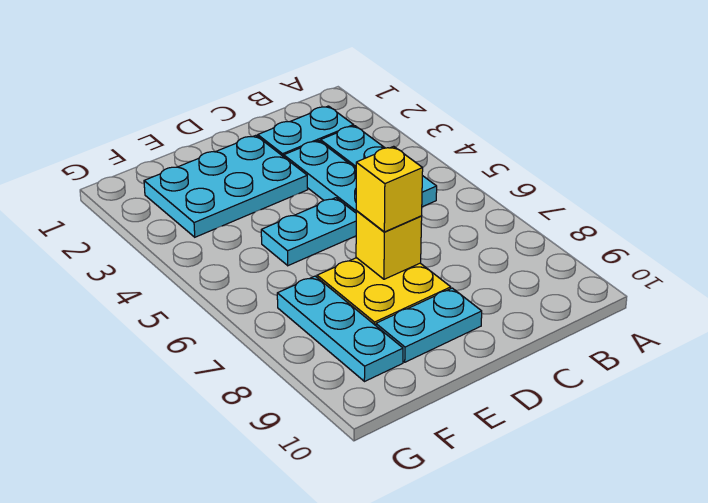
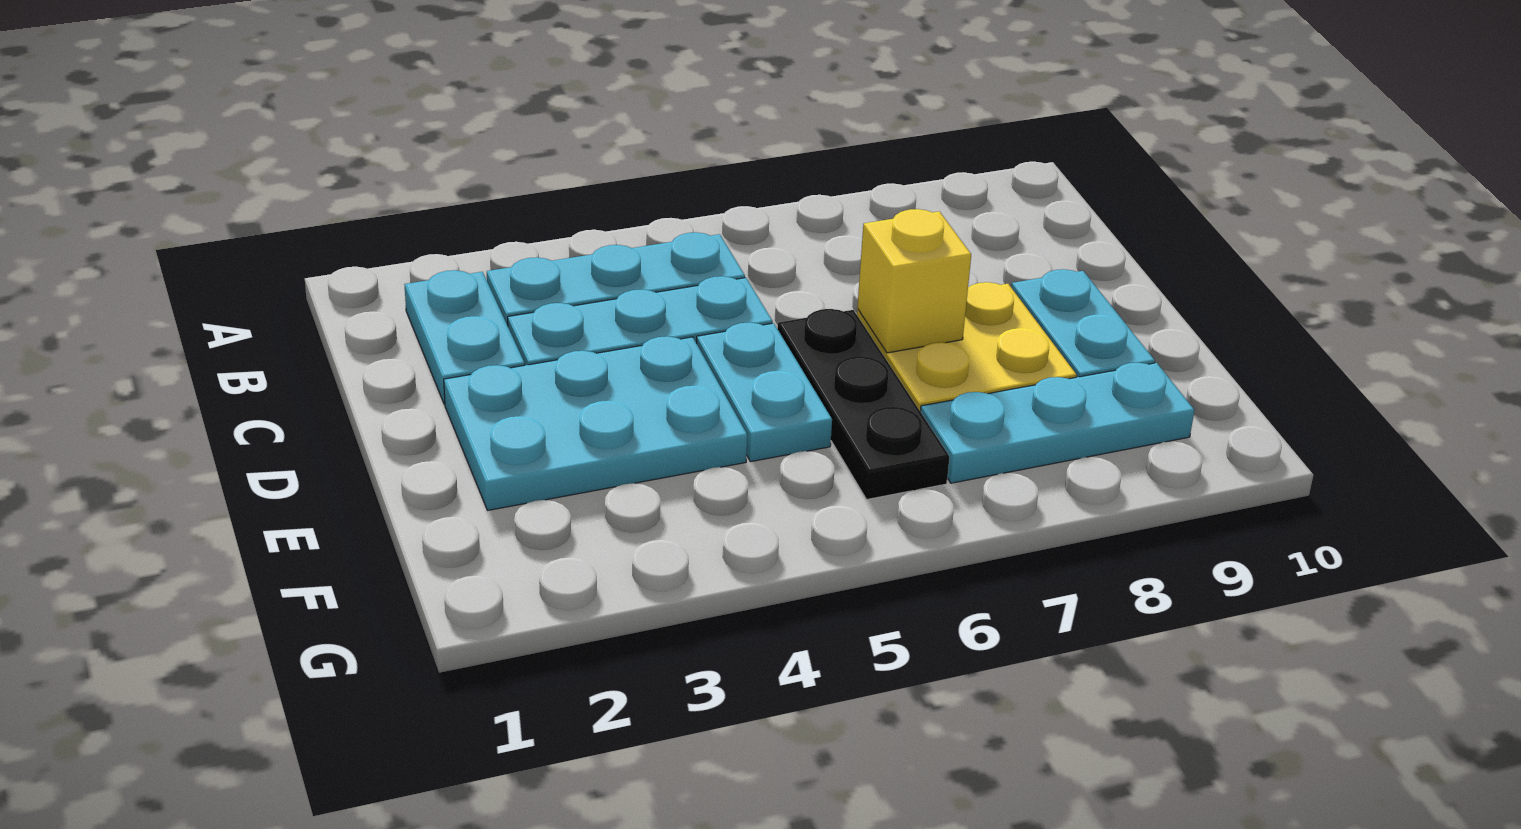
cyan plate D2:F3 level 1 -> cyan plate D2:E4 level 1
none -> black plate D6:F6 level 1
yellow brick D7 level 3 -> none

